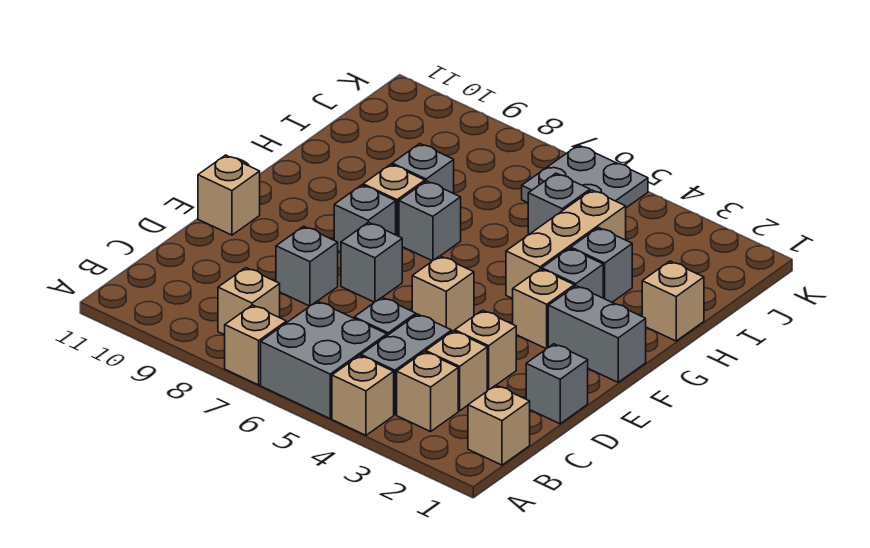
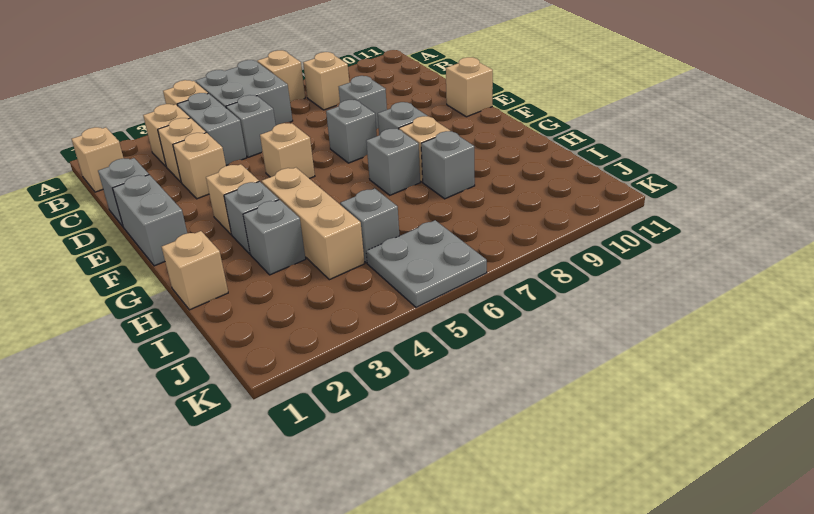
grey brick F1:F2 level 1 -> grey brick E1:F1 level 1

